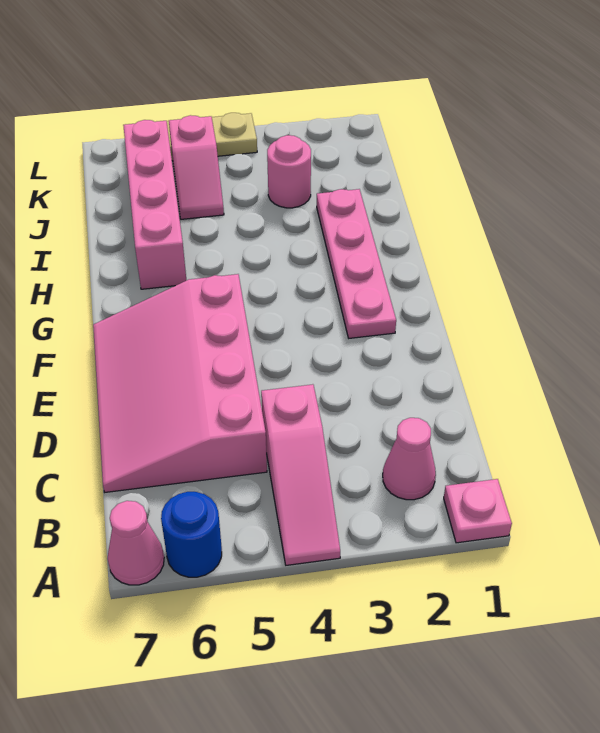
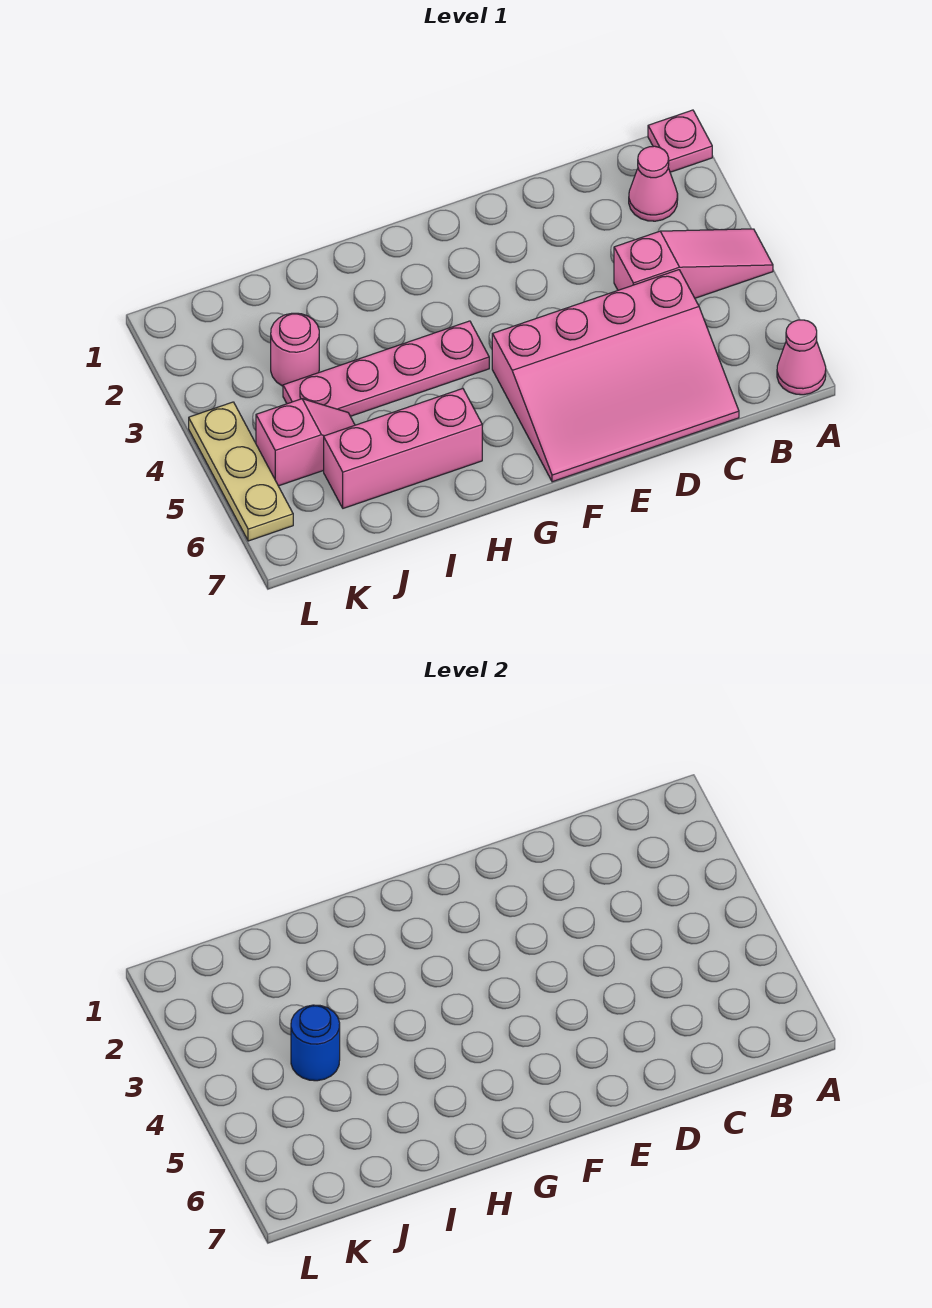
blue round brick A6 level 1 -> blue round brick J4 level 2
pink plate F2:I2 level 1 -> pink plate G4:J4 level 1
pink brick H6:K6 level 1 -> pink brick H6:J6 level 1

